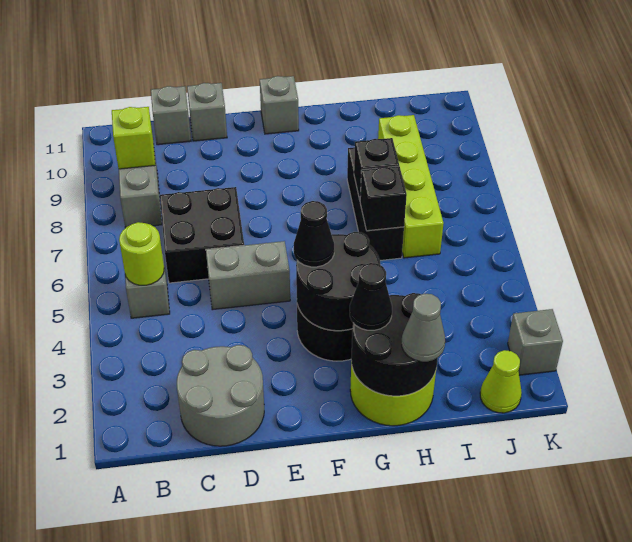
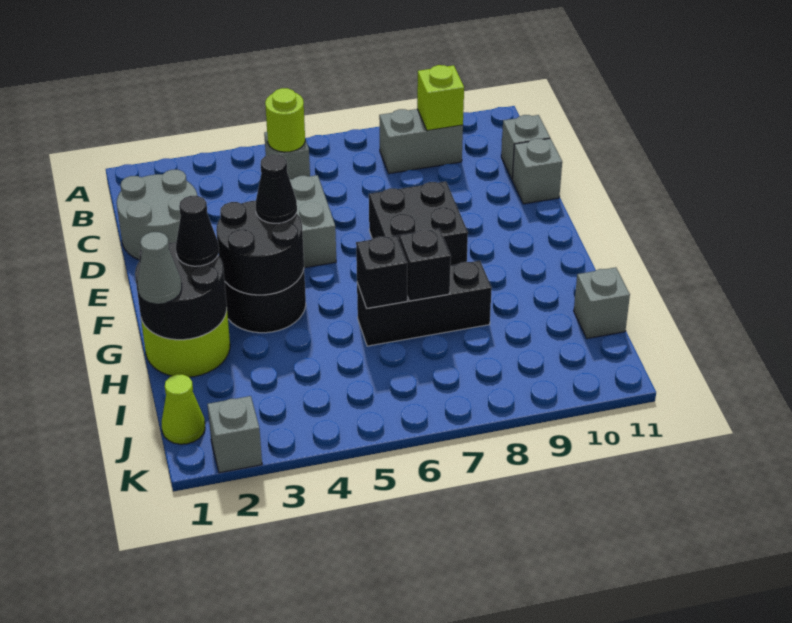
black brick C6:D7 level 1 -> black brick E7:F8 level 1
grey brick F11 level 1 -> grey brick I11 level 1
lime brick I6:I9 level 1 -> none

